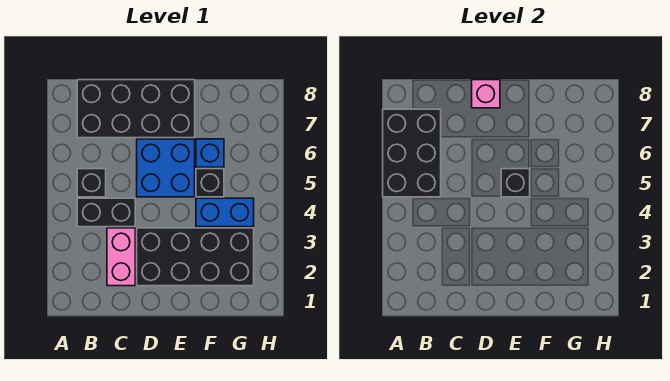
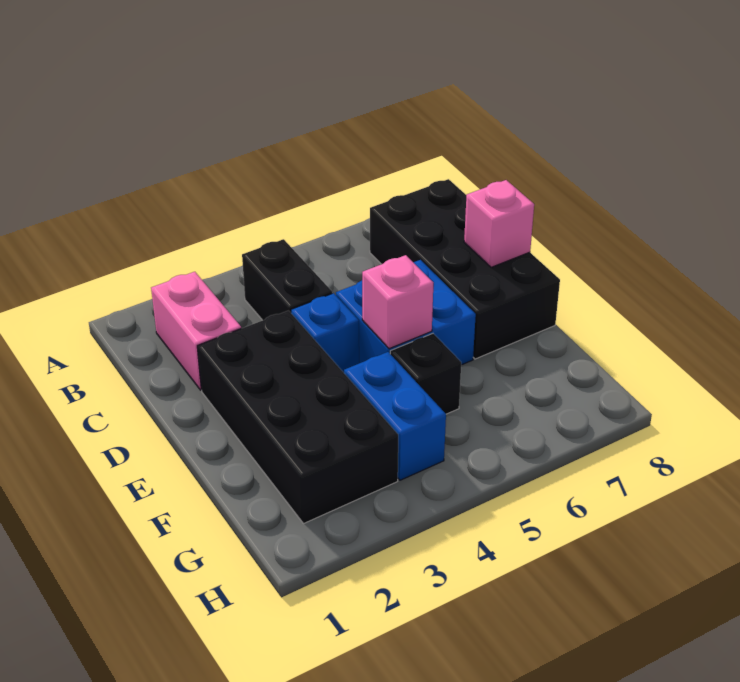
black brick A5:B7 level 2 -> none
black brick B5 level 1 -> none
pink brick C2:C3 level 1 -> pink brick B2:C2 level 1
black brick E5 level 2 -> pink brick E5 level 2
blue brick F6 level 1 -> blue brick D4 level 1

